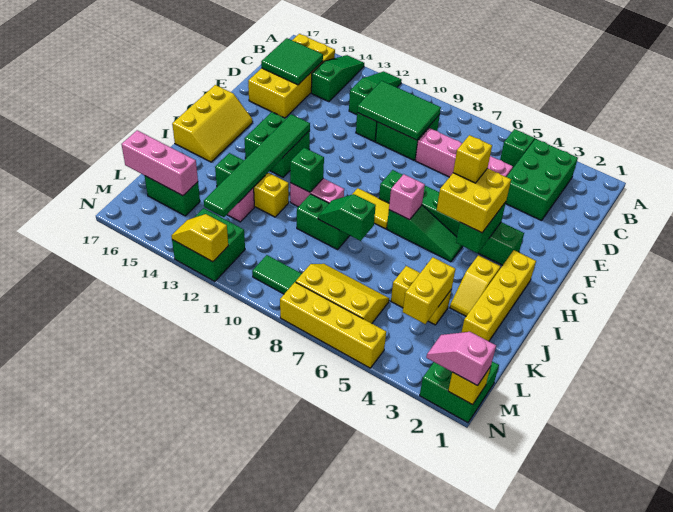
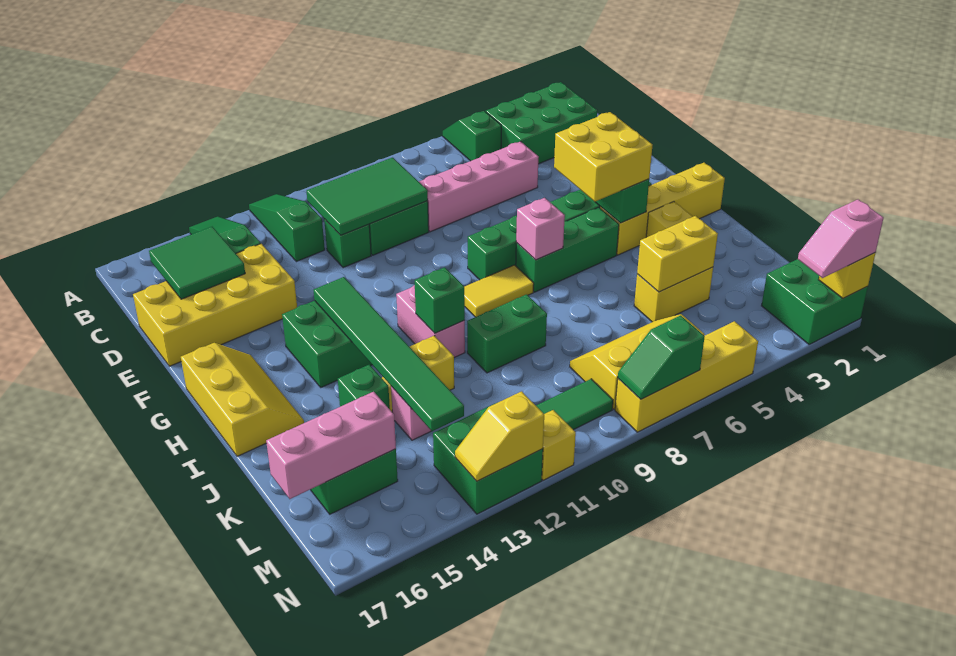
green brick B3:D4 level 1 -> green brick B2:C4 level 1
yellow brick B15:E16 level 1 -> yellow brick D14:E17 level 1
yellow brick G5 level 4 -> yellow brick N11 level 1
yellow brick H2:K2 level 1 -> yellow brick H1:H4 level 1
green slope H5:H7 level 1 top 7 -> green brick H5:H7 level 1
pink brick I10:I11 level 1 -> pink brick H11:I11 level 1
green slope J8:J9 level 2 top 8 -> green slope N7:N8 level 2 top 7
yellow brick K4:L4 level 2 -> yellow brick K4:K5 level 2

